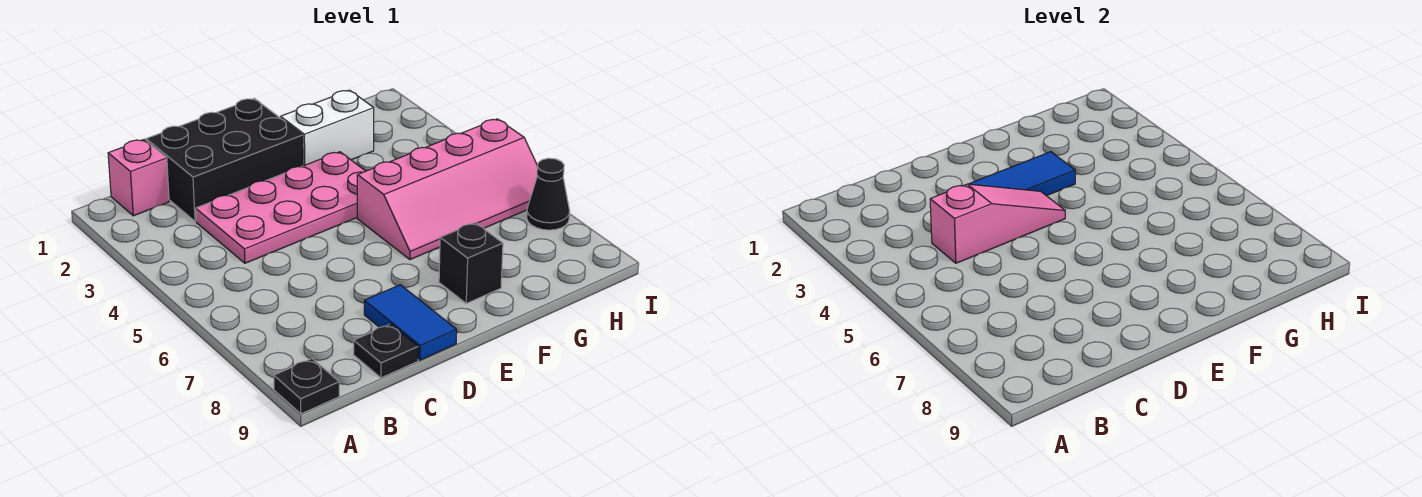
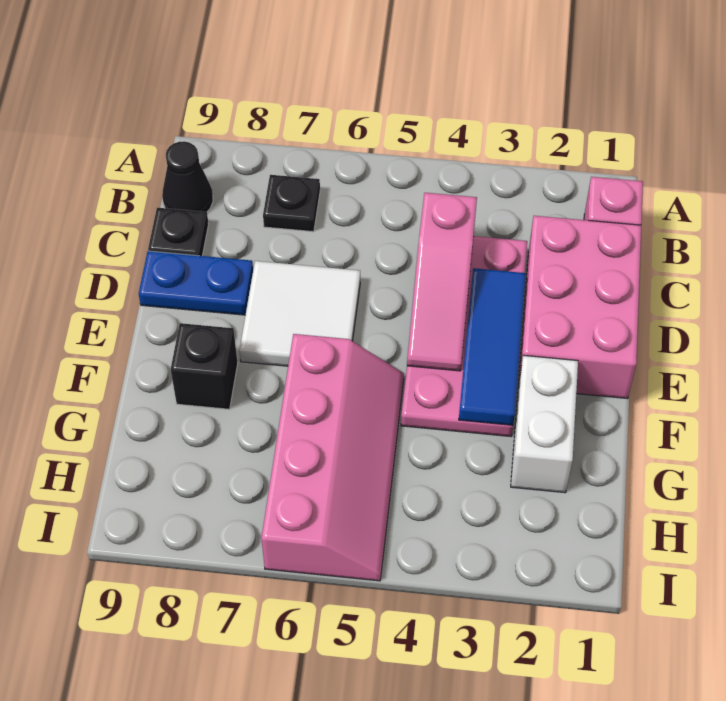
black plate A9 level 1 -> black plate B7 level 1
black brick C1:E2 level 1 -> pink brick C1:E2 level 1
none -> white tile D6:E7 level 1
blue tile D8:D9 level 1 -> blue plate D8:D9 level 1
pink slope F5:I6 level 1 top 5 -> pink slope F5:I6 level 1 top 6
black cone I7 level 1 -> black cone B9 level 1

